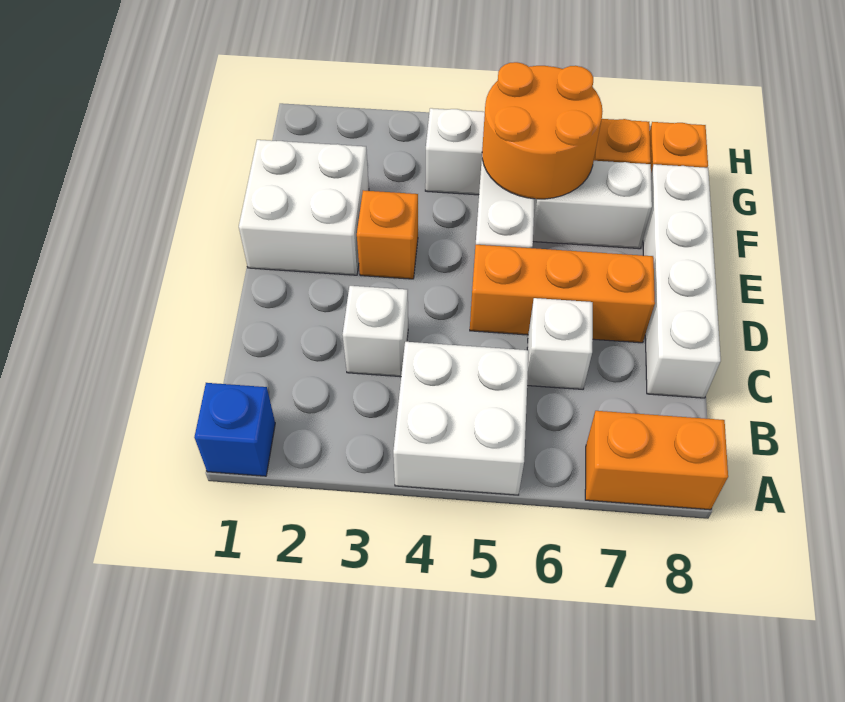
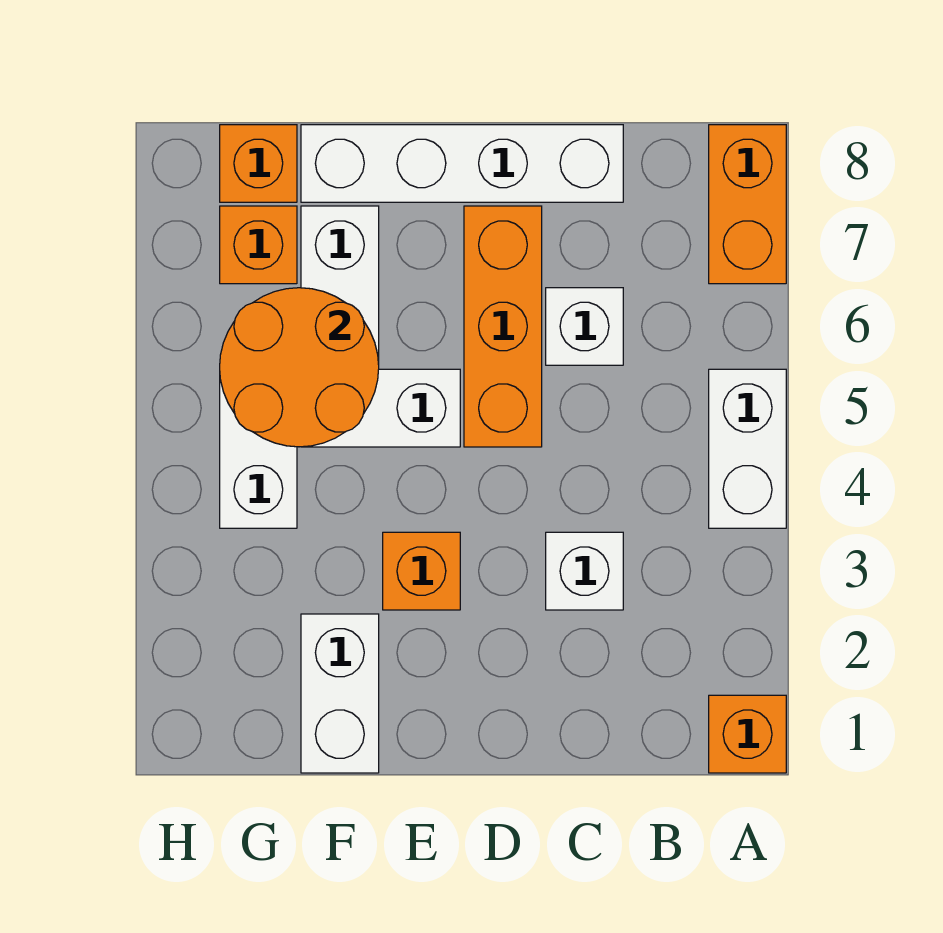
blue brick A1 level 1 -> orange brick A1 level 1
white brick A4:B5 level 1 -> white brick A4:A5 level 1
white brick E1:F2 level 1 -> white brick F1:F2 level 1

